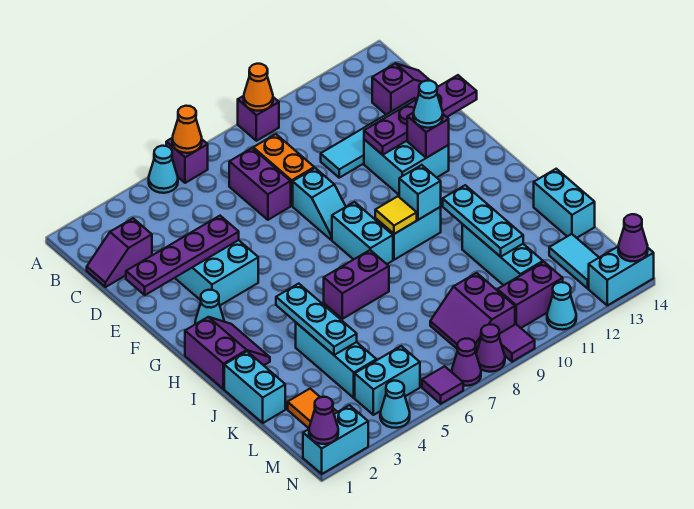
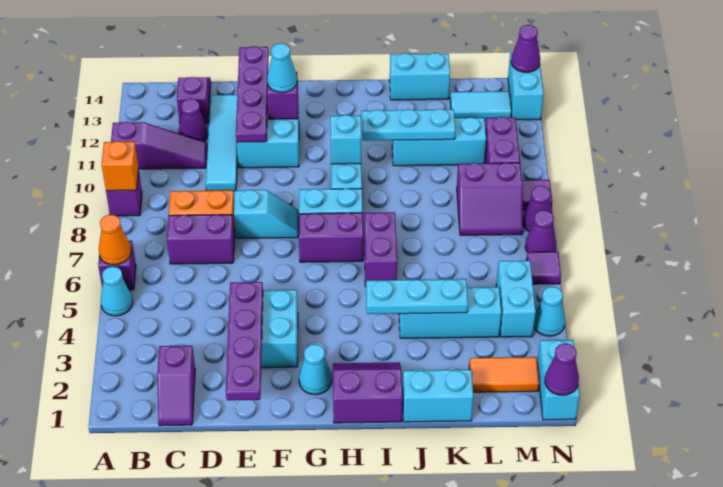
orange cone A9 level 2 -> orange brick A9 level 2
none -> purple slope A11:C11 level 1 top A
none -> purple cone C12 level 1
none -> purple brick G7:H7 level 1
yellow tile H9 level 2 -> none
cyan cone N11 level 1 -> none

